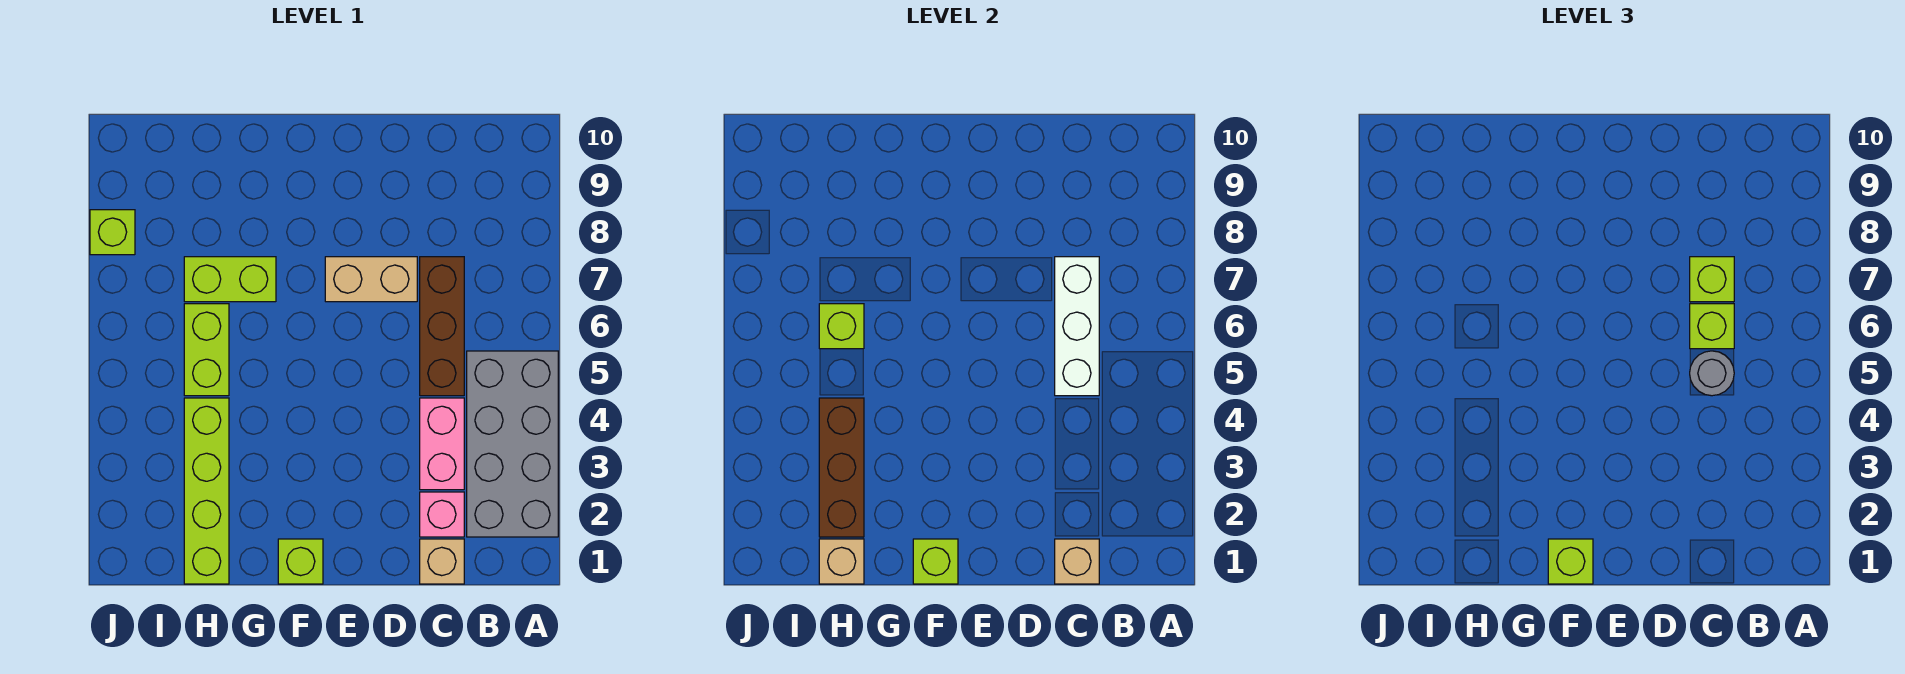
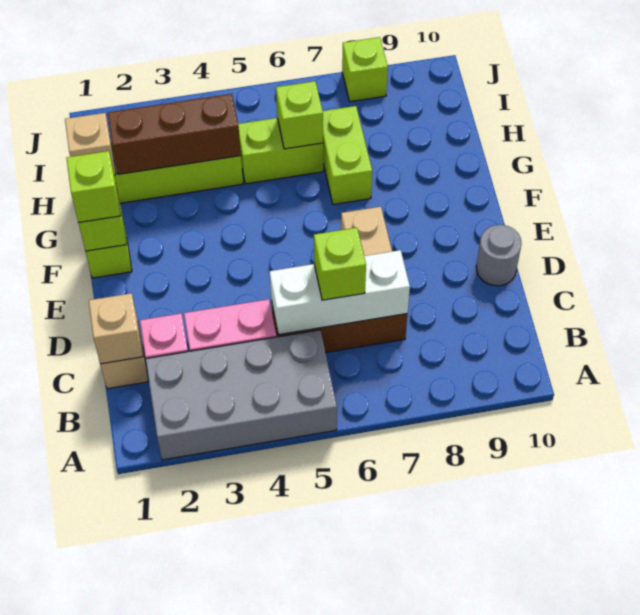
grey round brick C5 level 3 -> grey round brick D10 level 1
lime brick C7 level 3 -> none

